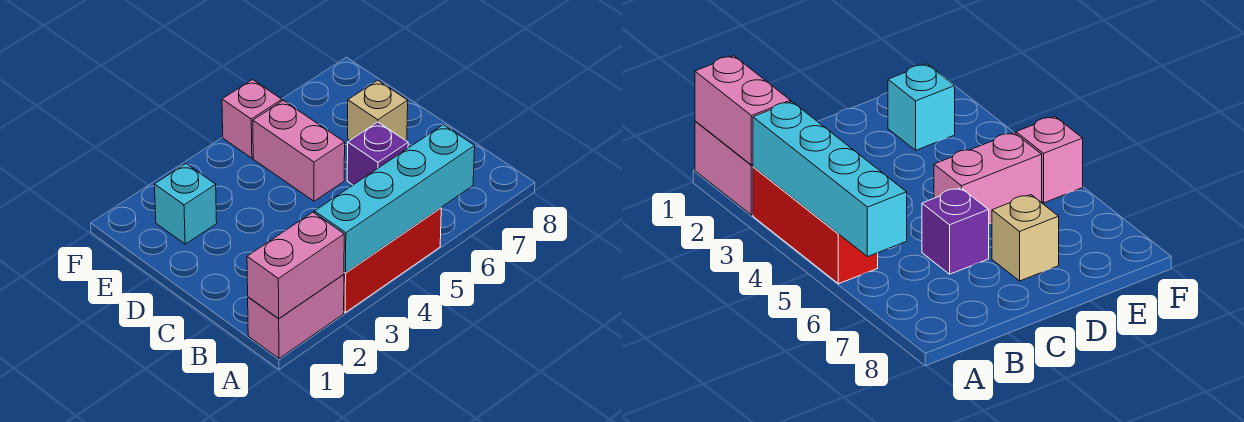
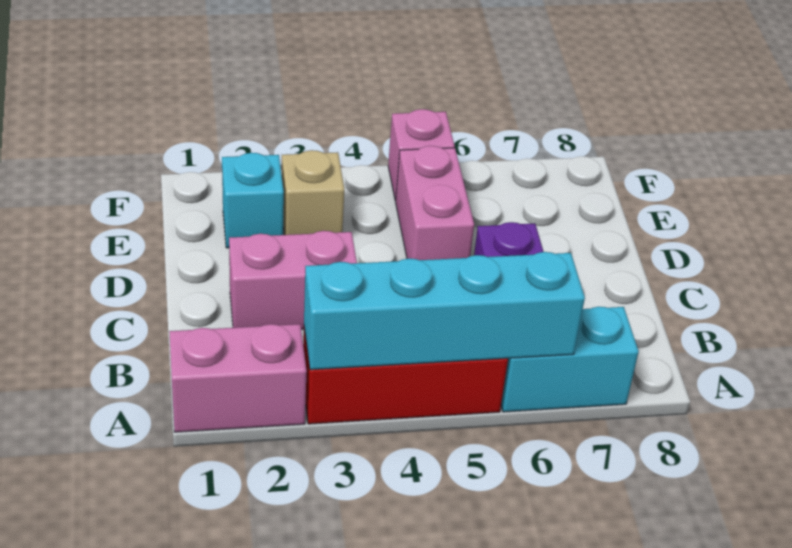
pink brick A1:A2 level 2 -> pink brick C2:C3 level 1
none -> cyan brick A6:A7 level 1
tan brick D7 level 1 -> tan brick E3 level 1

